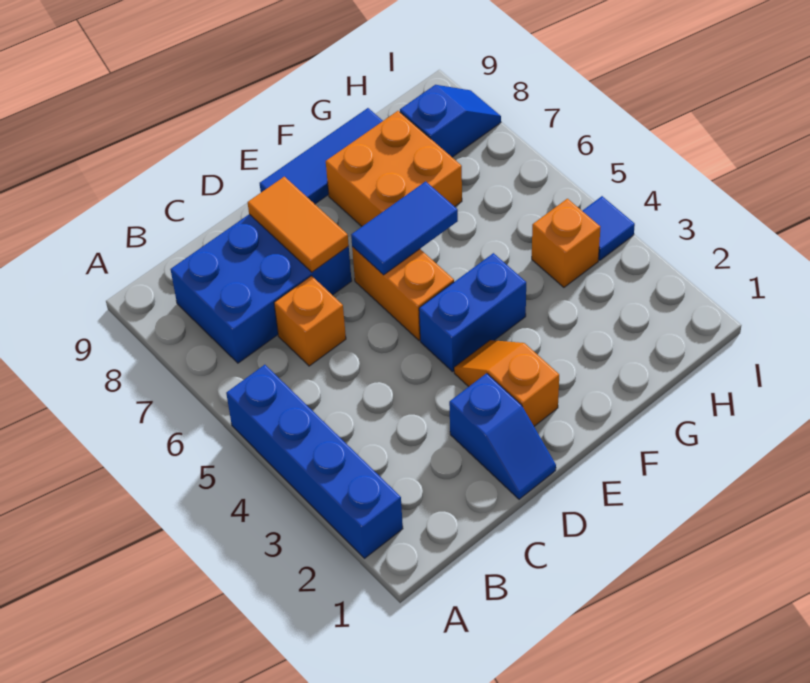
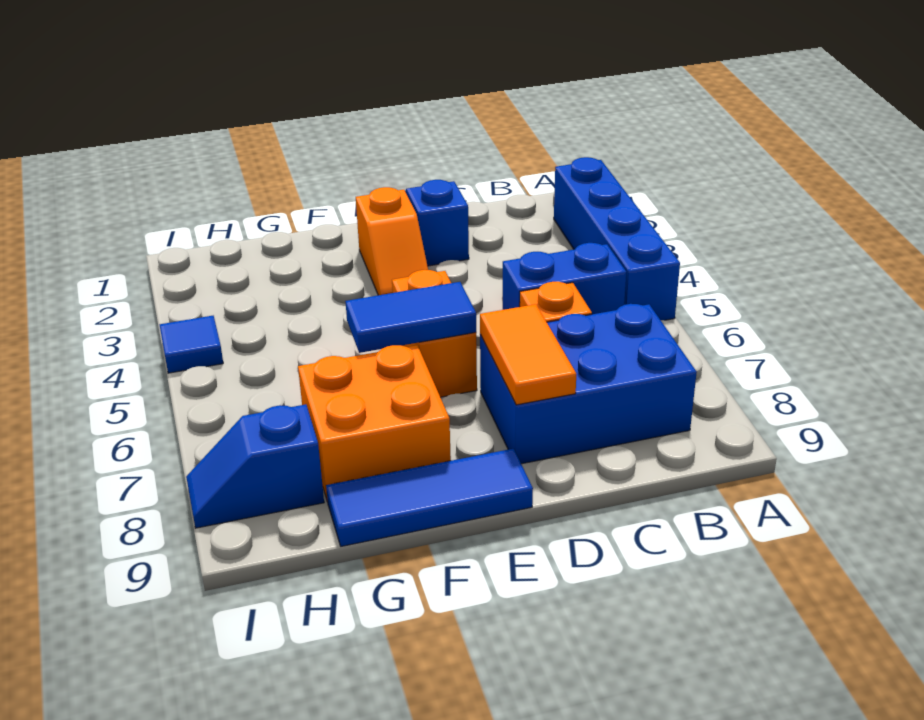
blue brick E4:F4 level 1 -> blue brick B5:C5 level 1
orange brick H4 level 1 -> none

